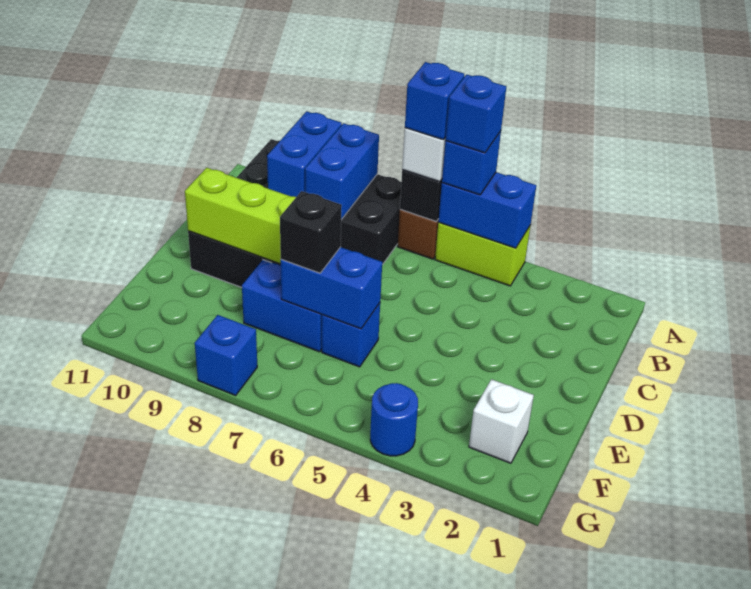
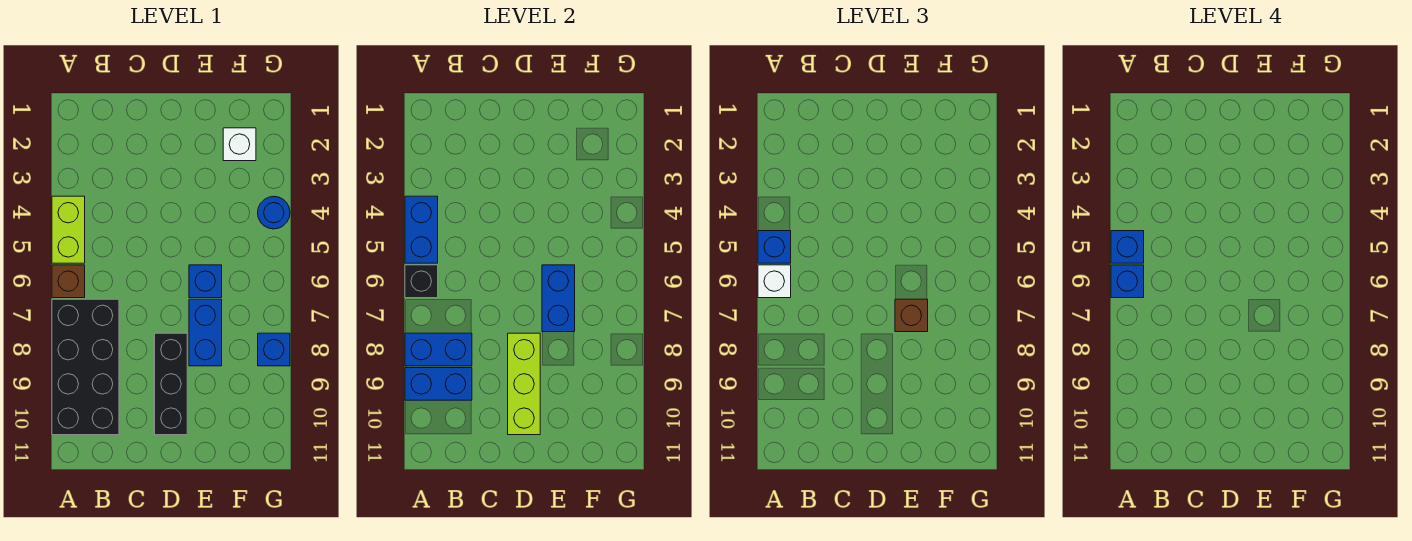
black brick E7 level 3 -> brown brick E7 level 3

